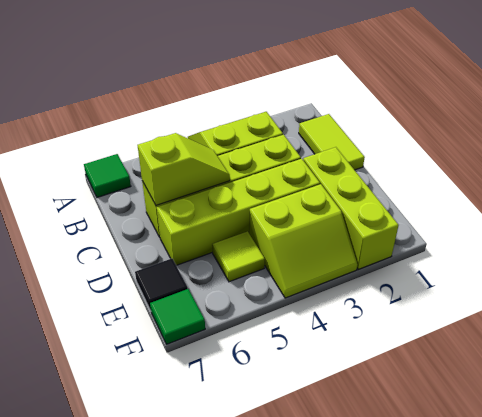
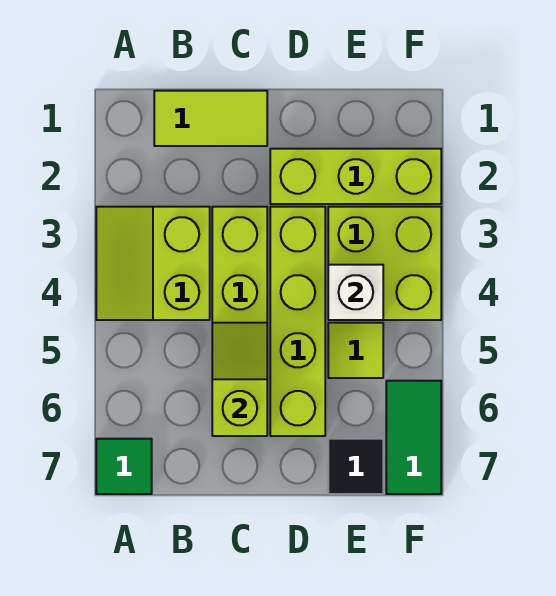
lime slope E3:F4 level 1 top E -> lime brick E3:F4 level 1
none -> white brick E4 level 2
green tile F7 level 1 -> green tile F6:F7 level 1

